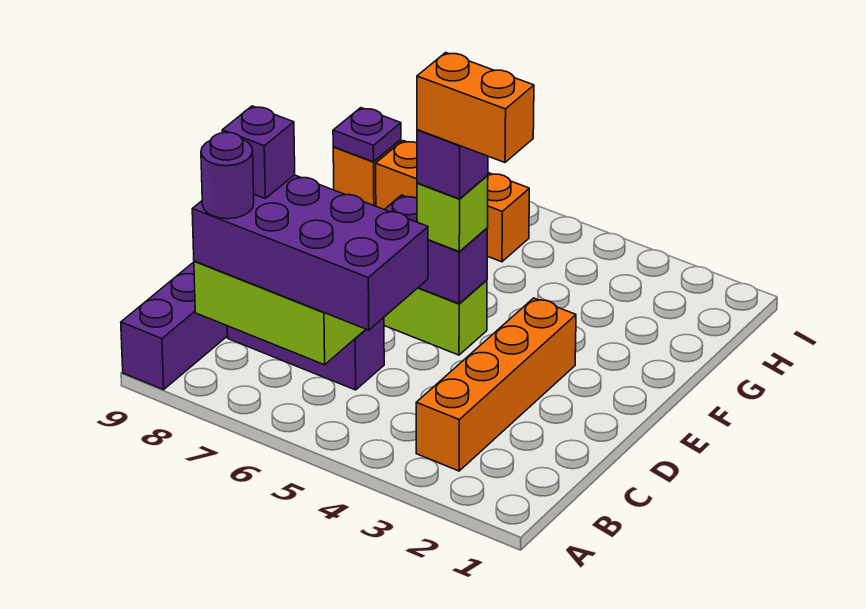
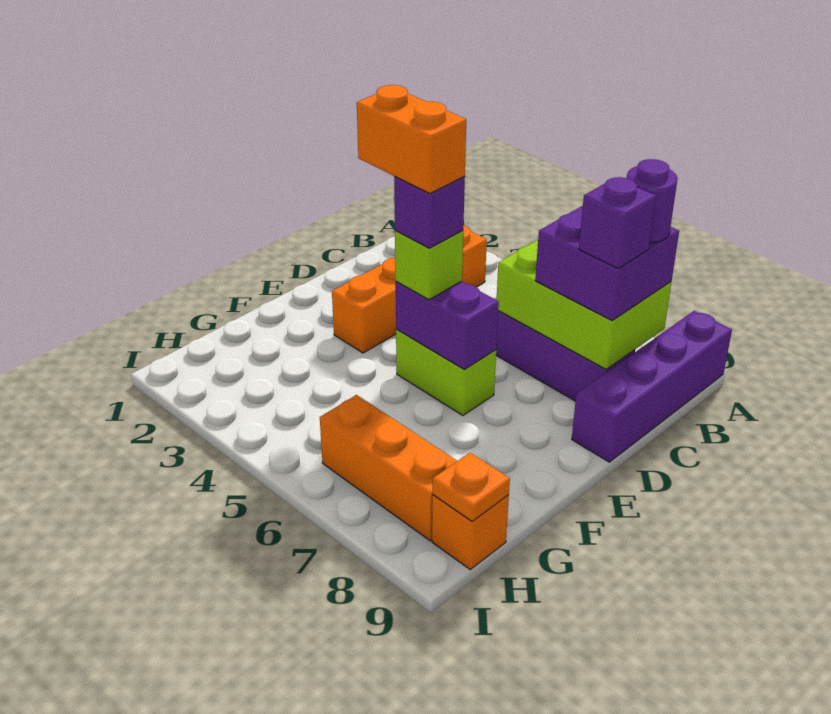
purple brick B5:C8 level 3 -> purple brick B7:C8 level 3
purple plate H9 level 2 -> orange plate H9 level 2

